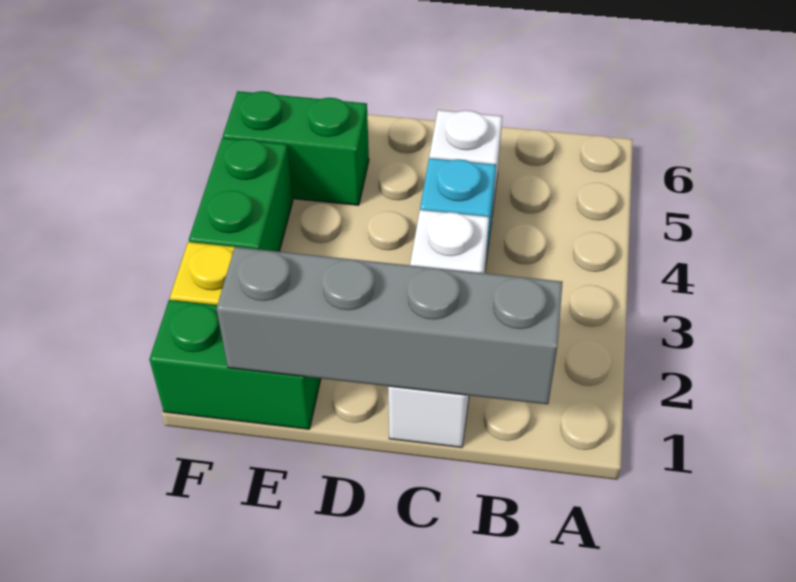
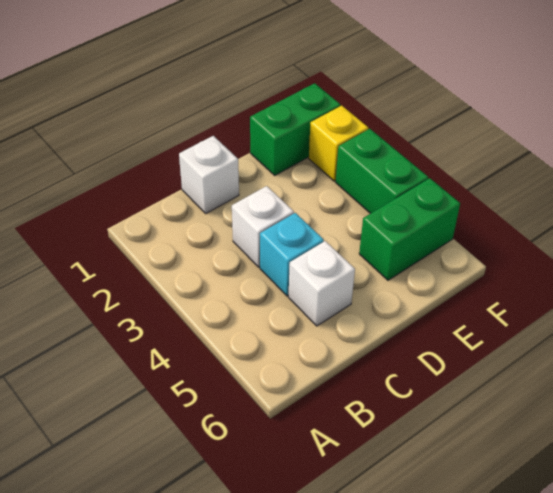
grey brick B1:E1 level 2 -> none

